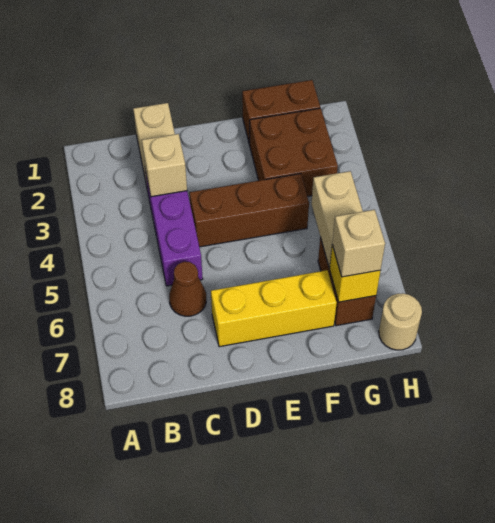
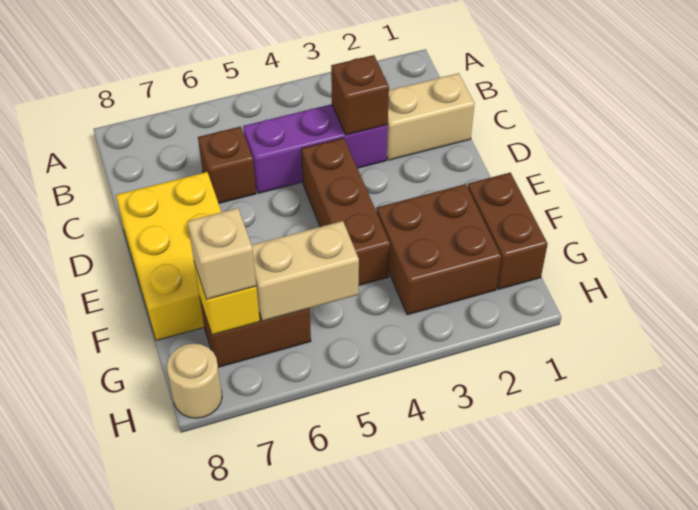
tan brick C3 level 2 -> brown brick C3 level 2
brown cone C6 level 1 -> brown brick C6 level 1
yellow brick D7:F7 level 1 -> yellow brick D7:F8 level 1

